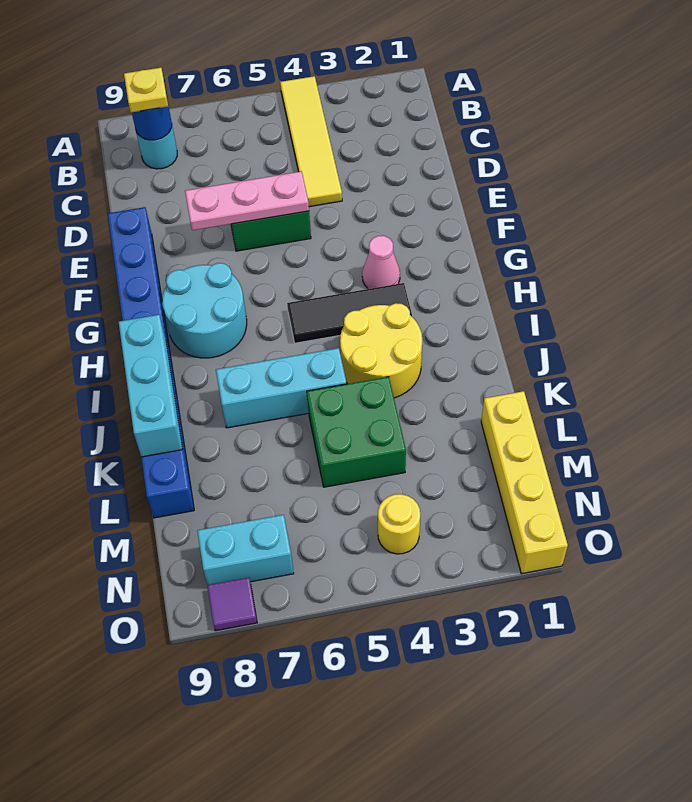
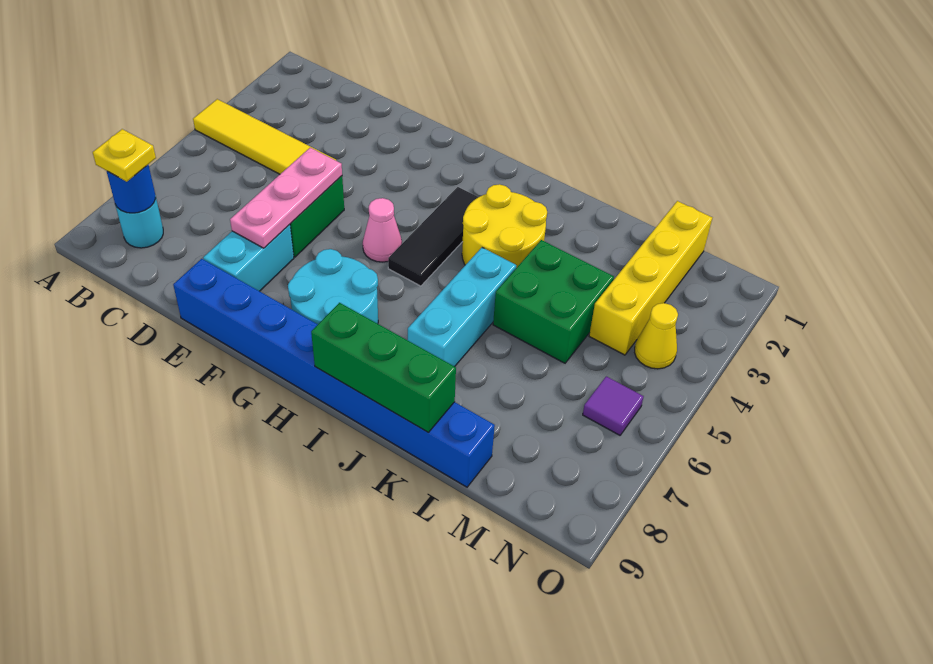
pink cone G3 level 1 -> pink cone G5 level 1
cyan brick I9:K9 level 2 -> green brick I9:K9 level 2
yellow brick L1:O1 level 1 -> yellow brick M1:M4 level 1
yellow round brick N4 level 1 -> yellow cone N4 level 1
cyan brick N7:N8 level 1 -> cyan brick E7:E8 level 1
purple tile O8 level 1 -> purple tile N6 level 1

